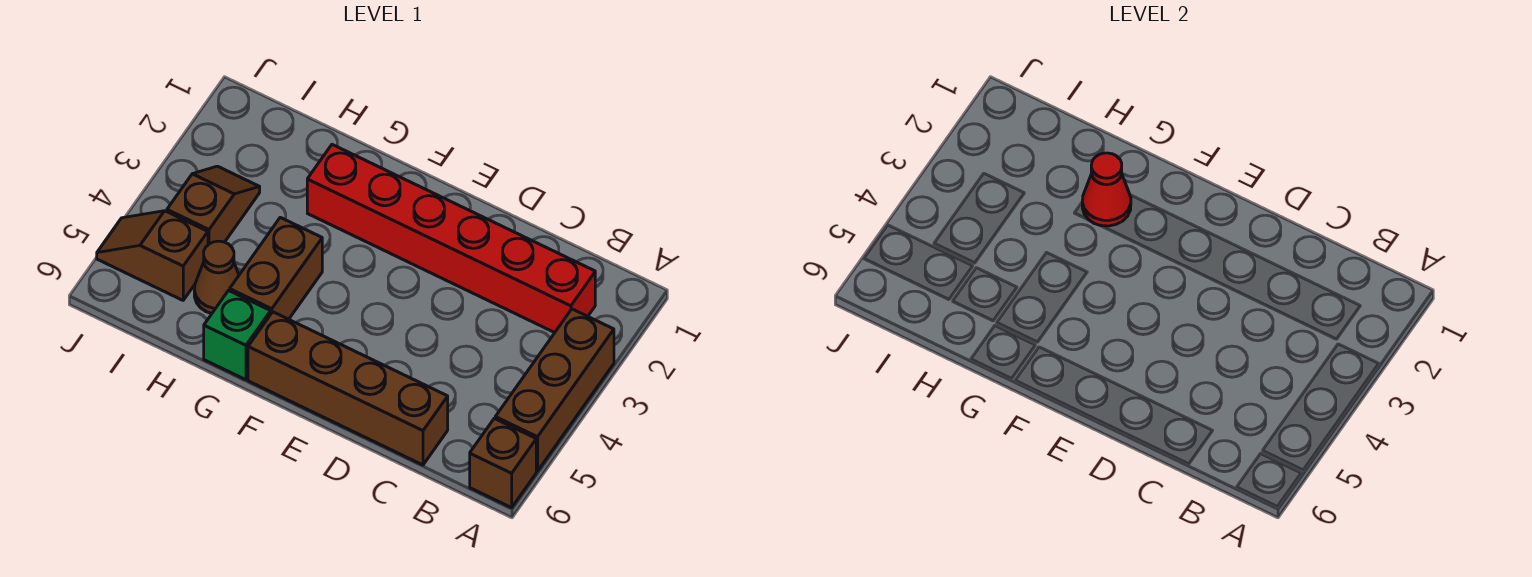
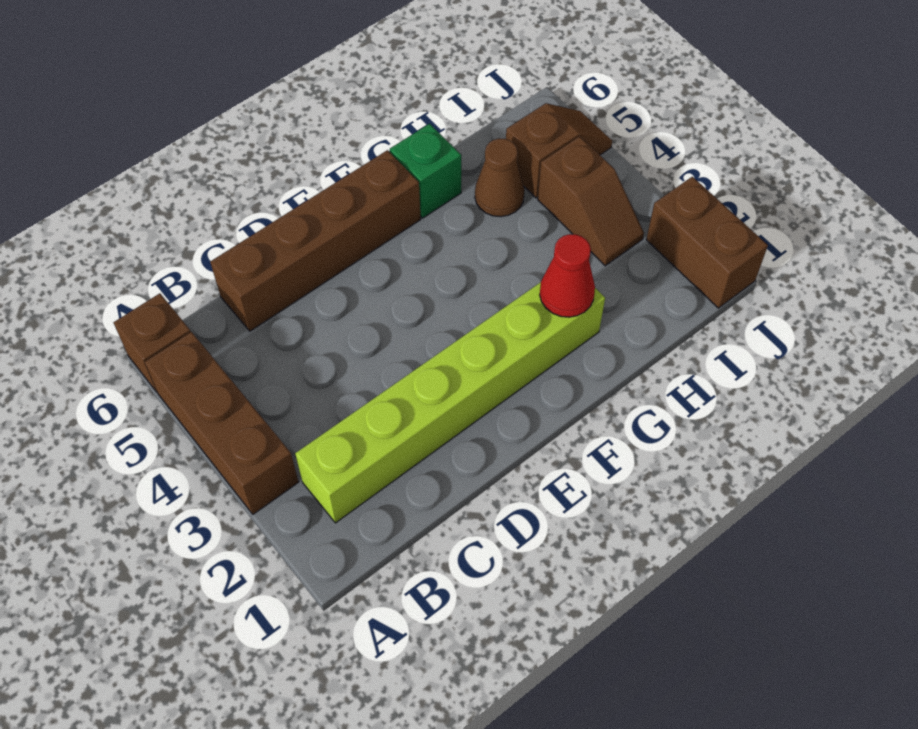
red brick B2:G2 level 1 -> lime brick B2:G2 level 1
brown brick G4:G5 level 1 -> brown brick J1:J2 level 1

